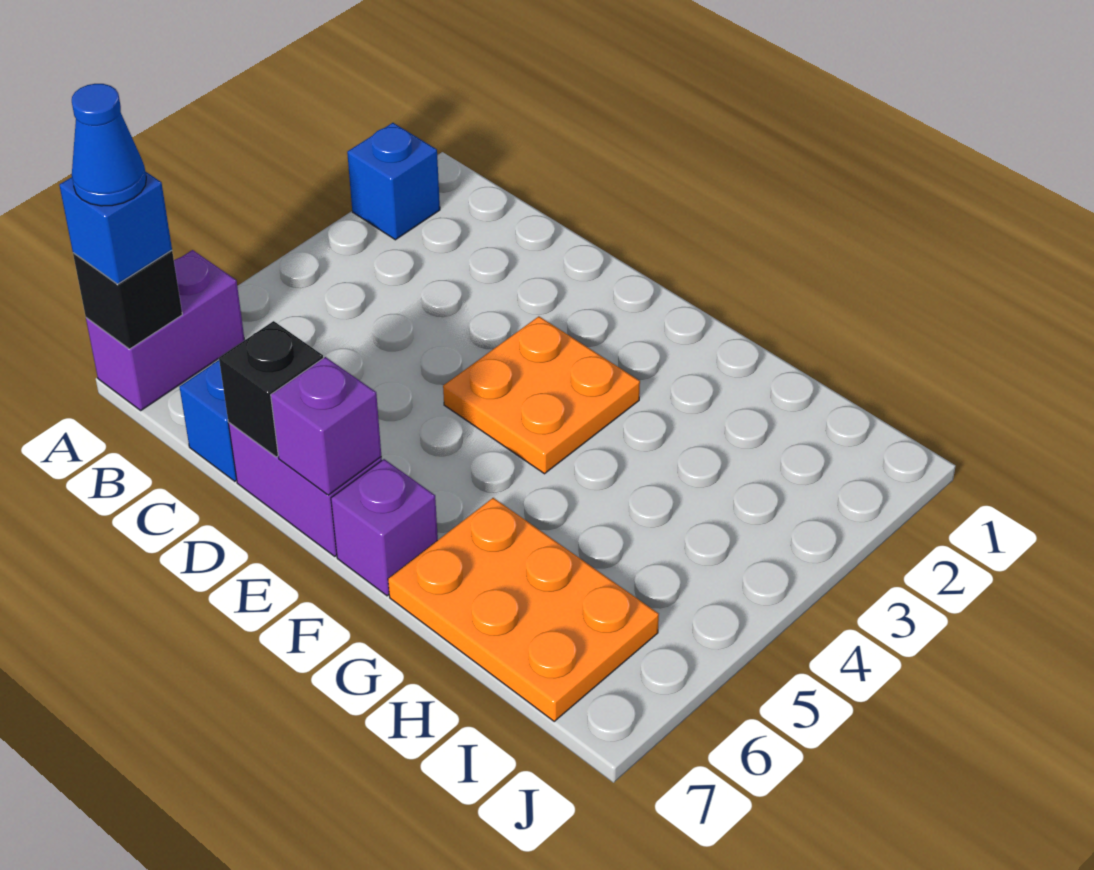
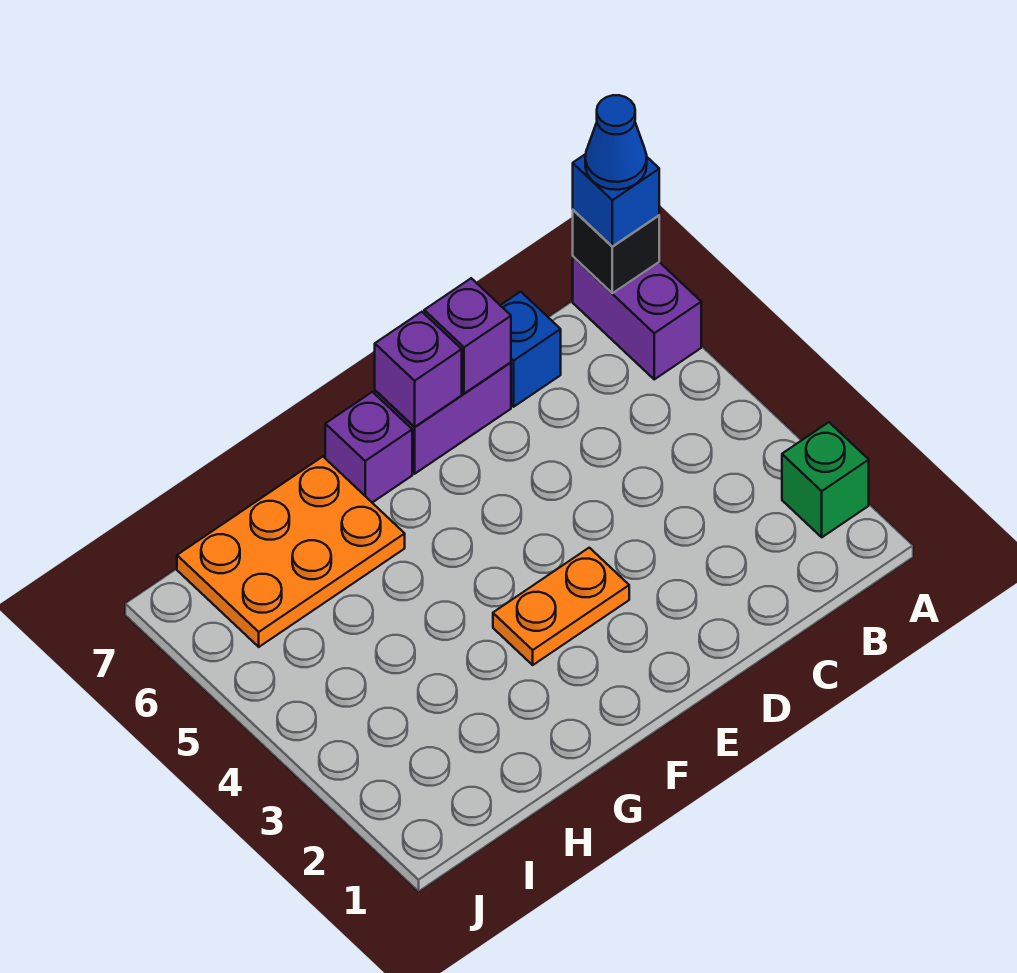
blue brick A2 level 1 -> green brick A2 level 1
black brick D7 level 2 -> purple brick D7 level 2
orange plate E3:F4 level 1 -> orange plate E3:F3 level 1

